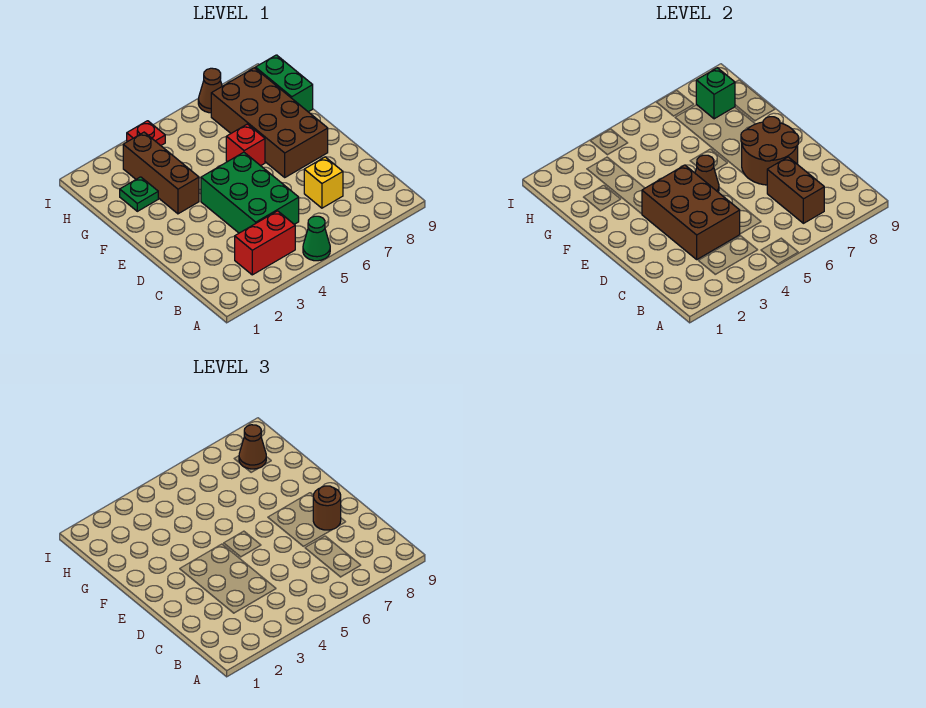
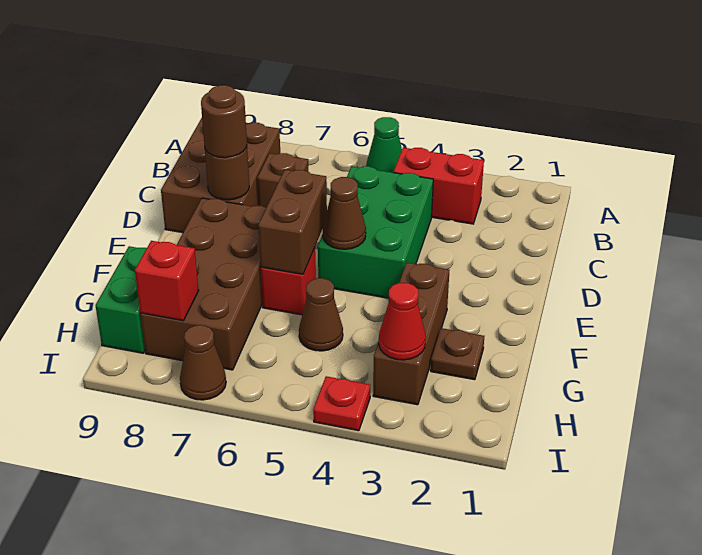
brown brick B7:C7 level 2 -> brown brick E6:F6 level 2
brown brick C3:E4 level 2 -> brown brick B8:D9 level 1
yellow brick C7 level 1 -> brown brick C7 level 1
brown round brick D7:E8 level 2 -> brown round brick D8 level 2
green plate G2 level 1 -> brown plate G2 level 1
none -> red cone H3 level 2
green brick H8 level 2 -> red brick H8 level 2
brown cone H8 level 3 -> brown cone G5 level 1

